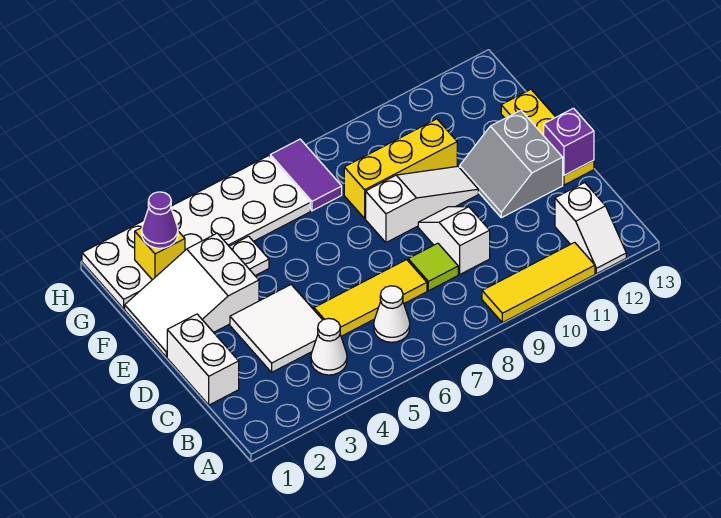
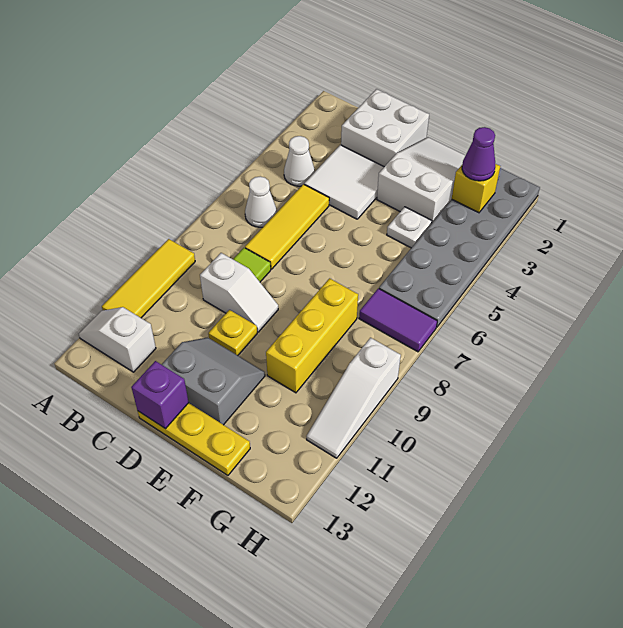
white brick C1:D1 level 1 -> white brick C1:D2 level 1
none -> yellow plate D10 level 1
white slope E8:E10 level 1 top 8 -> white slope H9:H11 level 1 top 9
white plate G1:H6 level 1 -> grey plate G1:H6 level 1

